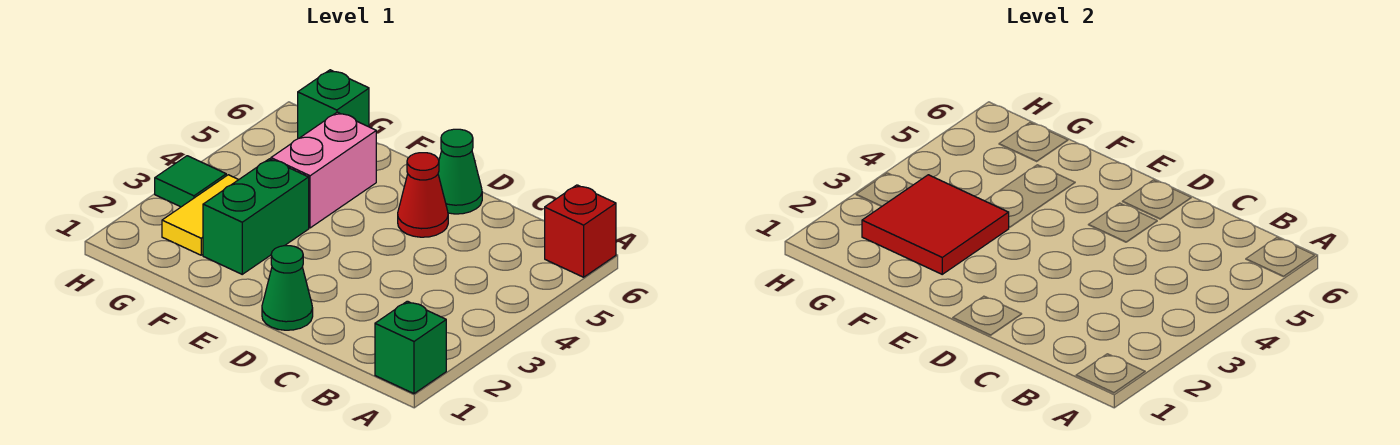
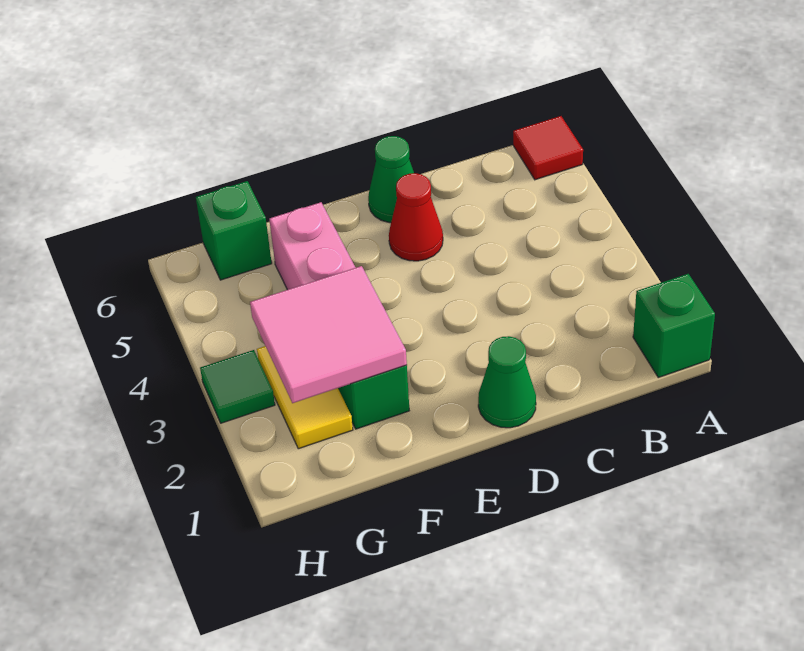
red brick A6 level 1 -> red tile A6 level 1
red tile F2:G3 level 2 -> pink tile F2:G3 level 2

